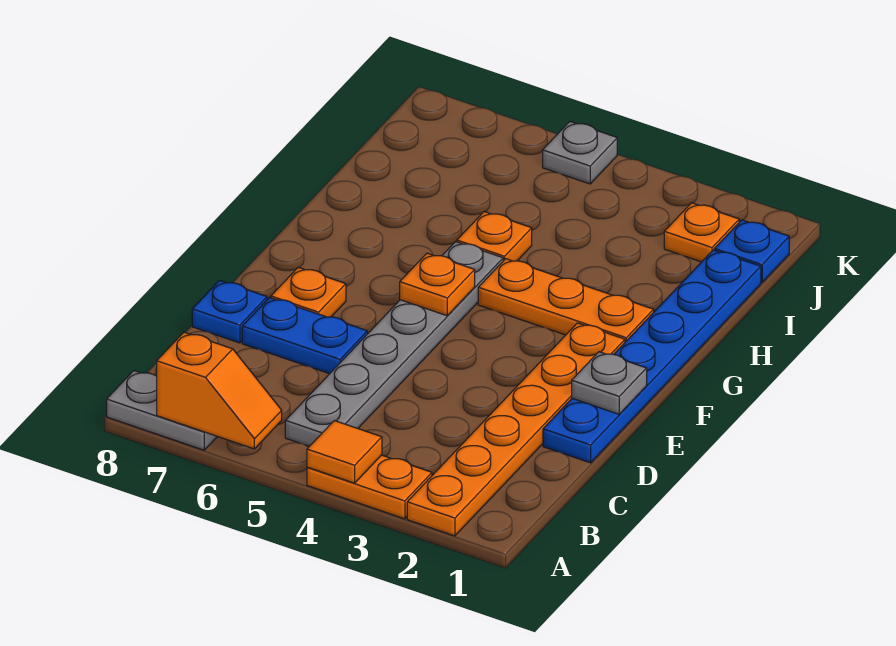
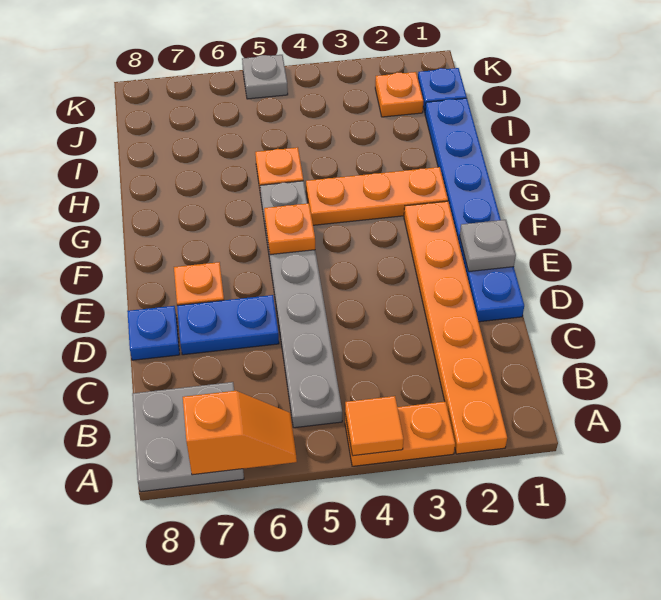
grey plate A7:A8 level 1 -> grey plate A7:B8 level 1

